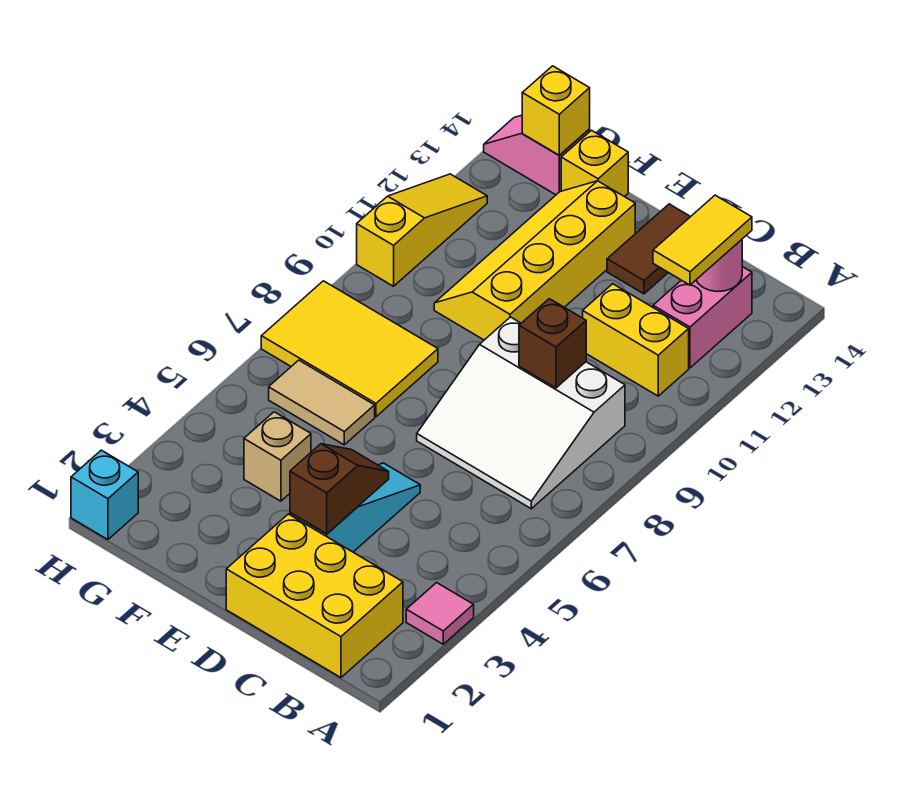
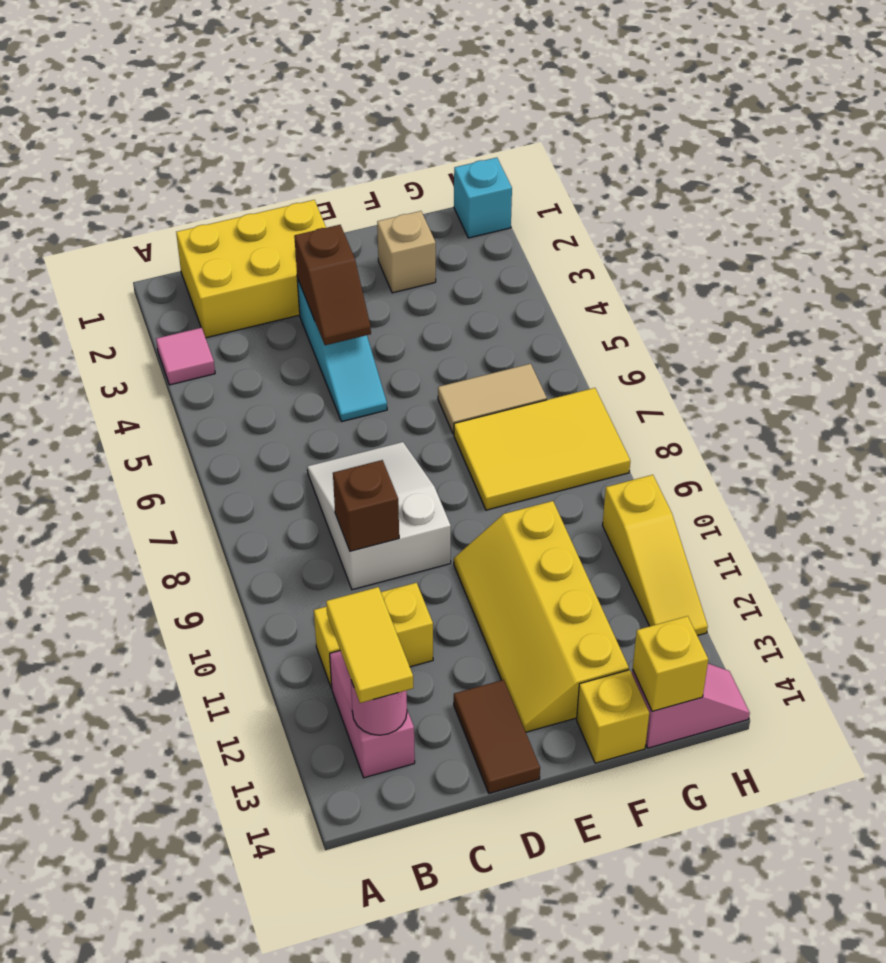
white slope B7:D9 level 1 top 9 -> white slope C7:D9 level 1 top 9
yellow slope E10:F13 level 1 top E -> yellow slope E10:F13 level 1 top F
tan brick F4 level 1 -> tan brick F2 level 1

